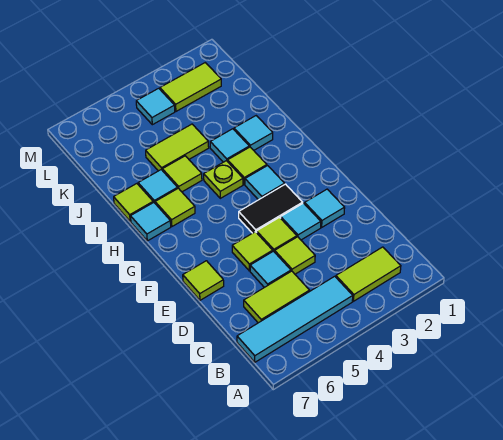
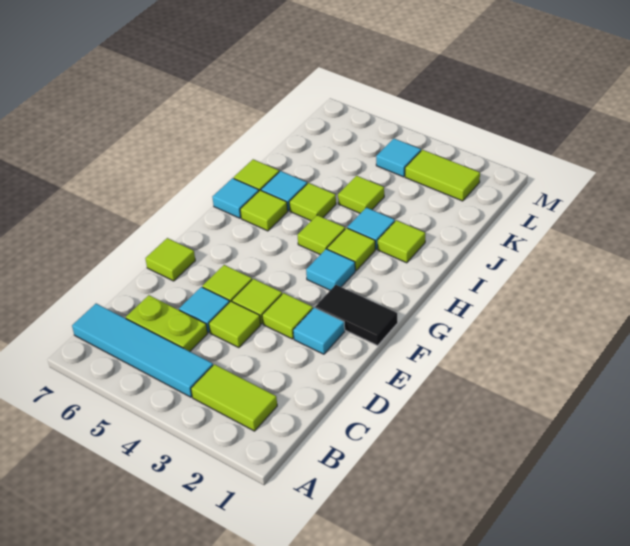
lime tile C5:C6 level 1 -> lime plate C5:C6 level 1
cyan tile E3 level 1 -> lime tile E3 level 1
black tile F3:F4 level 1 -> black tile F1:F2 level 1
lime plate H4 level 1 -> lime tile H4 level 1
cyan tile I2 level 1 -> lime tile I2 level 1
lime tile J4:J5 level 1 -> lime tile J4 level 1

